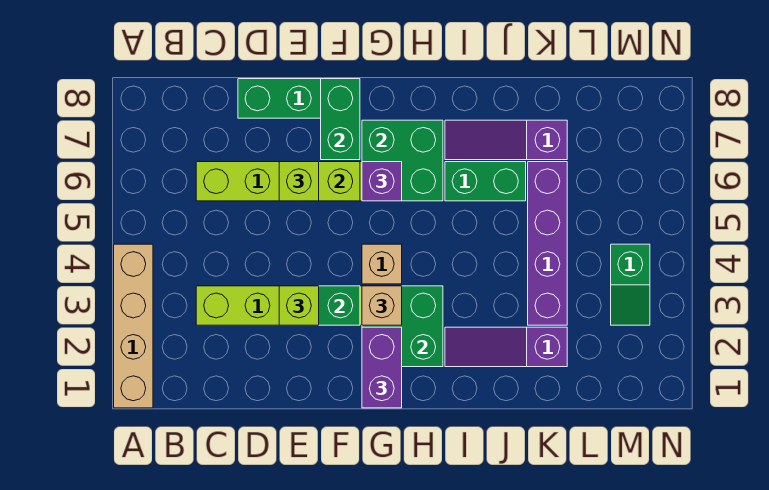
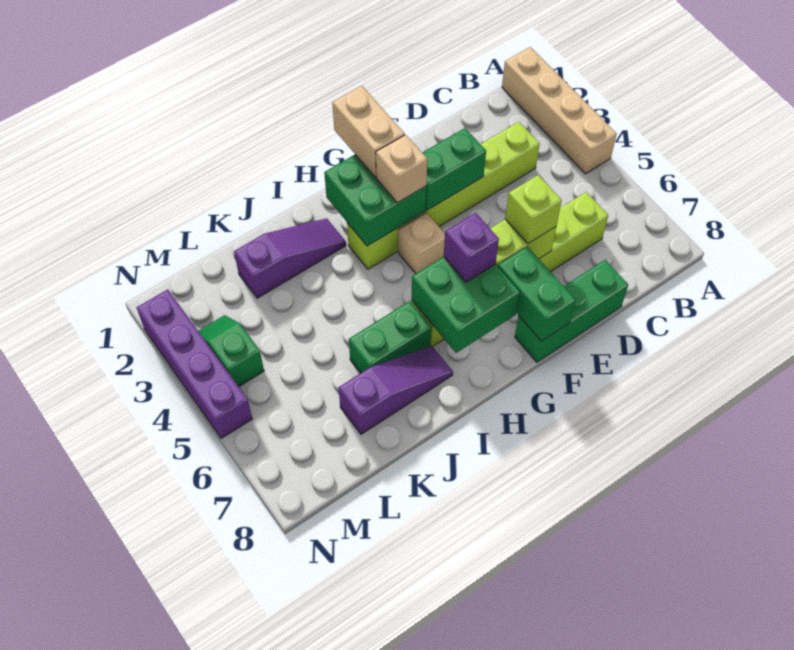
lime brick E3 level 3 -> none
purple brick G1:G2 level 3 -> tan brick G1:G2 level 3
purple brick K3:K6 level 1 -> purple brick N2:N5 level 1

